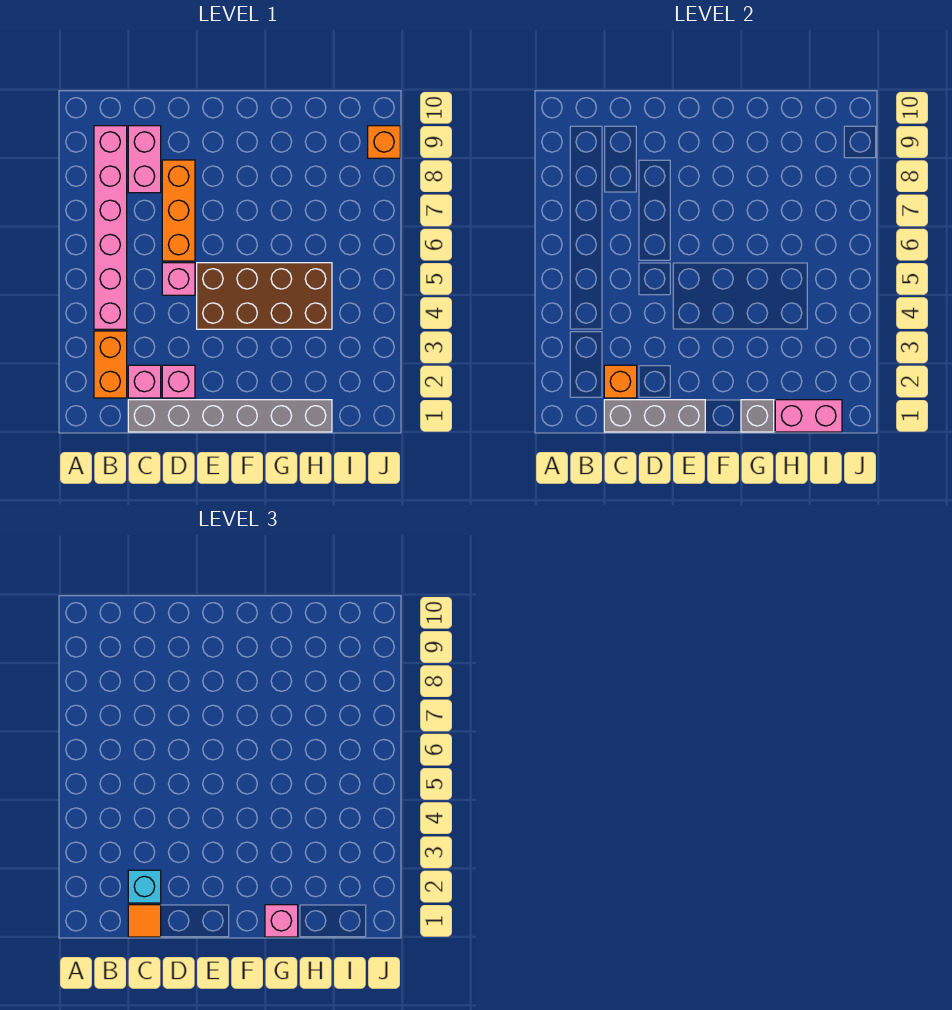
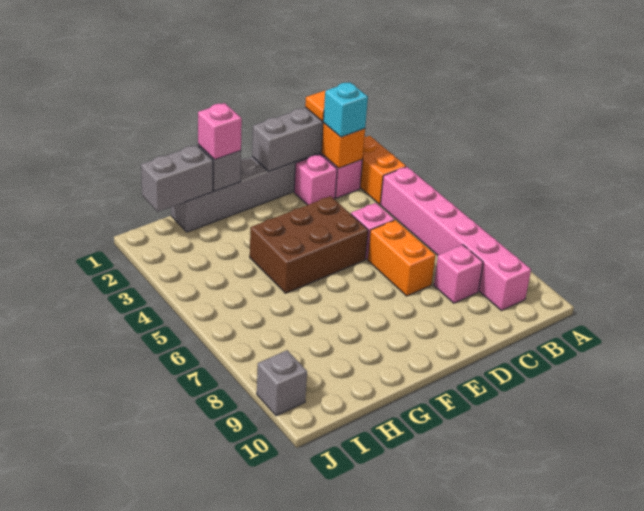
pink brick C8:C9 level 1 -> pink brick C8 level 1
orange brick D6:D8 level 1 -> orange brick D6:D7 level 1
brown brick E4:H5 level 1 -> brown brick E4:G5 level 1
pink brick H1:I1 level 2 -> grey brick H1:I1 level 2
orange brick J9 level 1 -> grey brick J9 level 1

